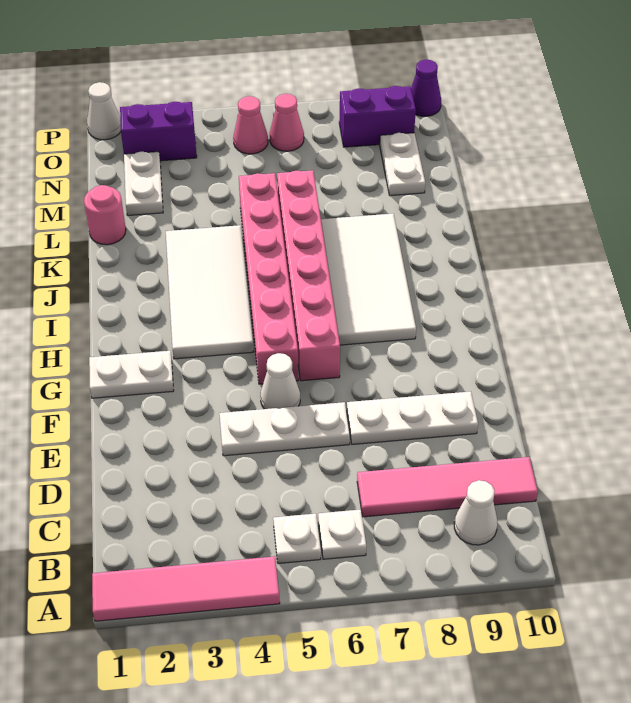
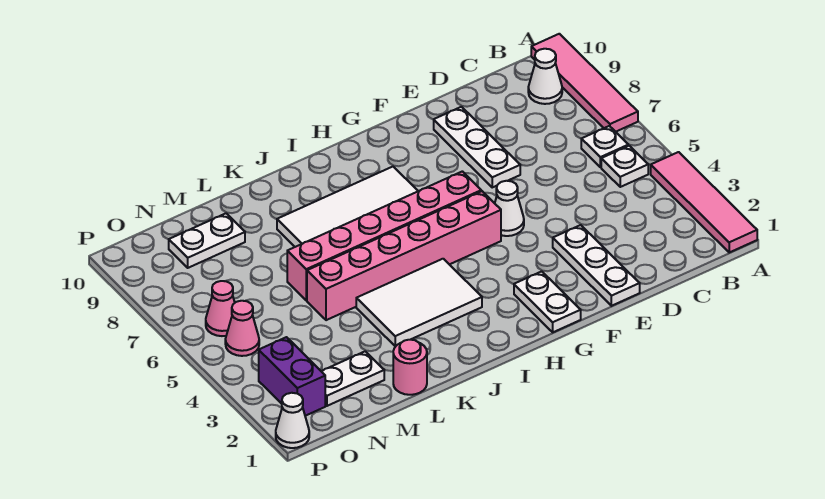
pink tile C7:C10 level 1 -> pink tile A7:A10 level 1
white plate E4:E6 level 1 -> white plate E1:E3 level 1
white tile H3:K4 level 1 -> white tile I3:K4 level 1
purple brick O8:O9 level 1 -> none
purple cone P10 level 1 -> none

